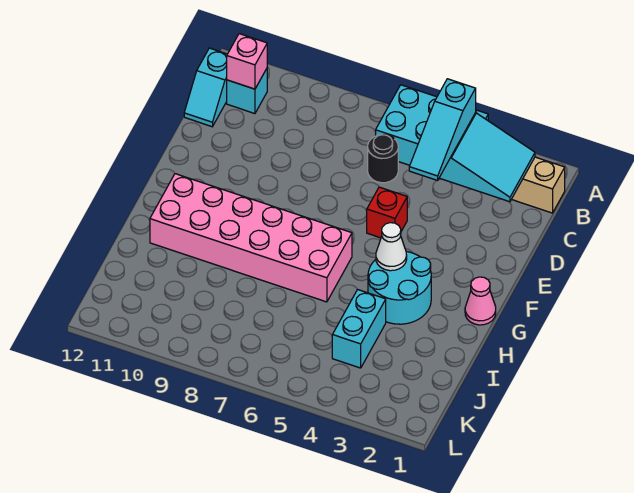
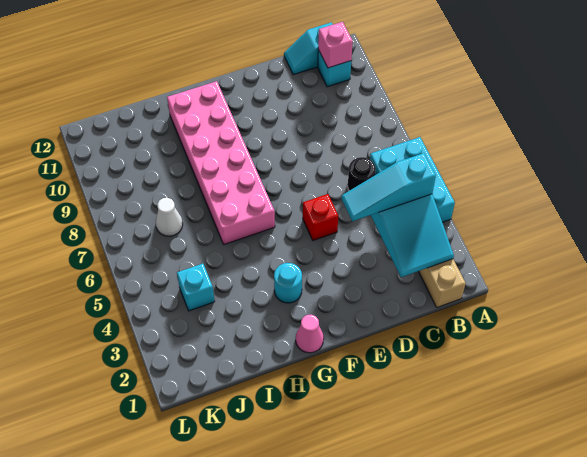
cyan round brick G3:H4 level 1 -> cyan round brick G3 level 1
white cone G4 level 2 -> white cone J7 level 1
cyan brick I4:J4 level 1 -> cyan brick J4 level 1

